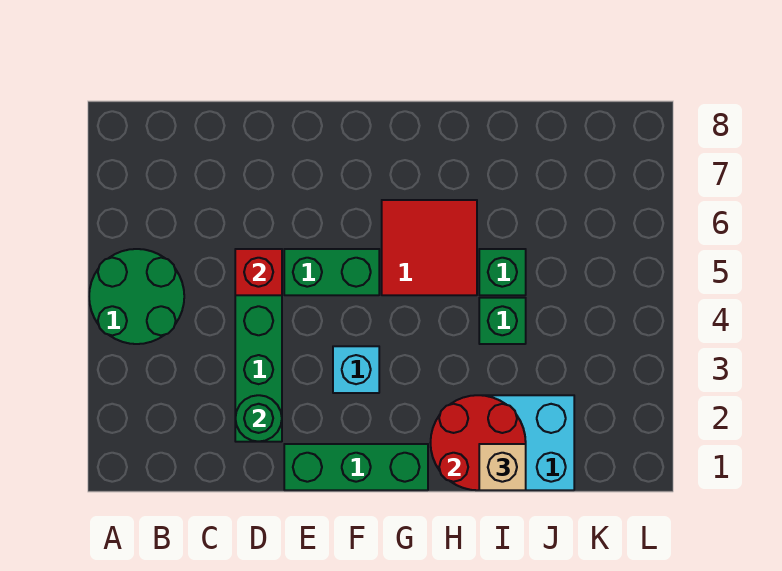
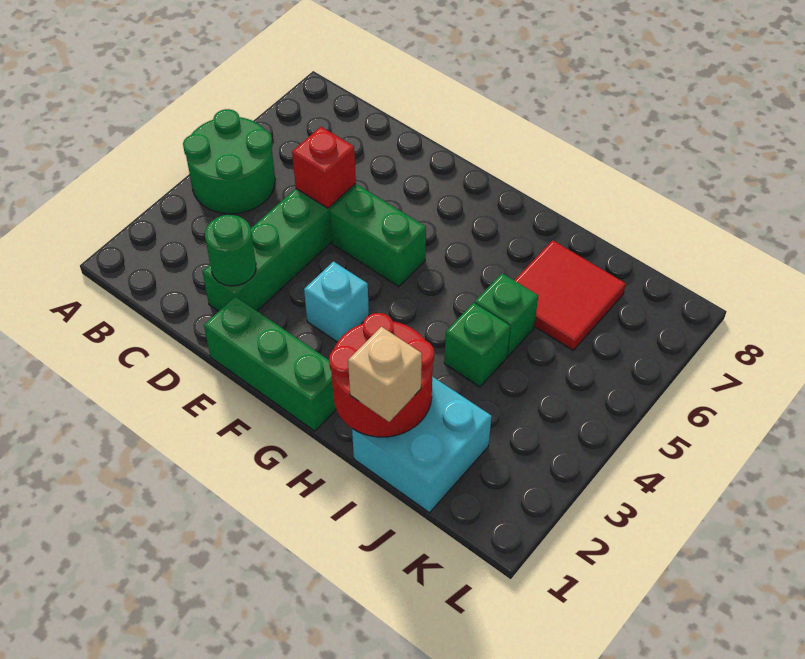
red tile G5:H6 level 1 -> red tile I6:J7 level 1

